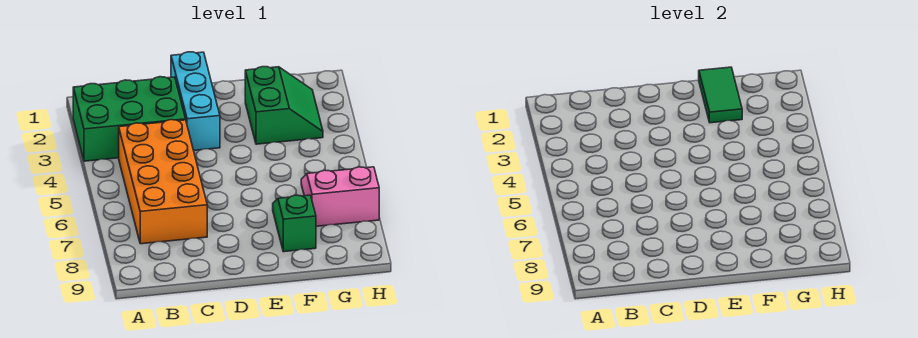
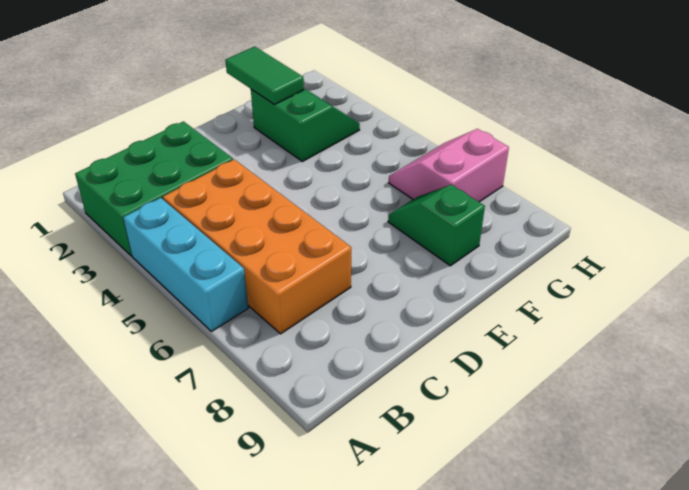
cyan brick D1:D3 level 1 -> cyan brick A4:A6 level 1

